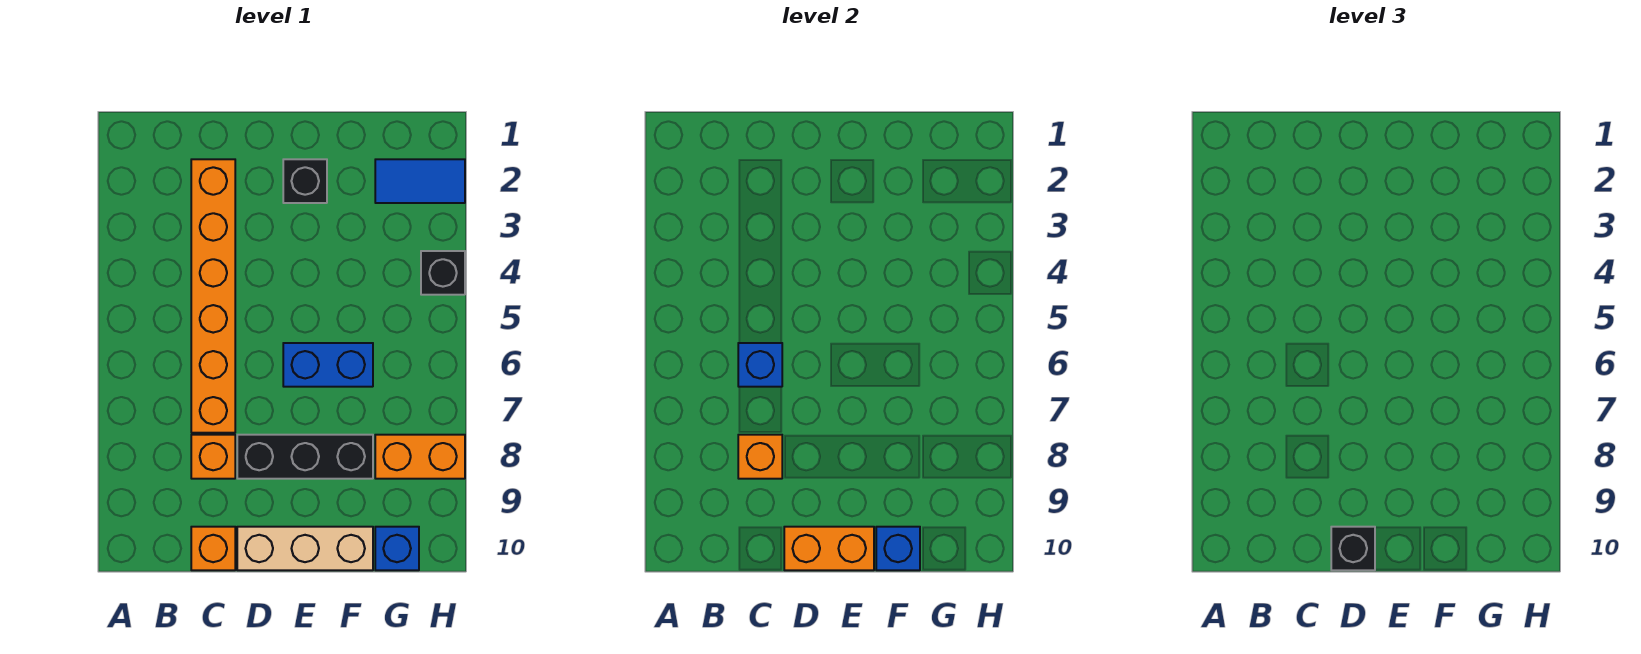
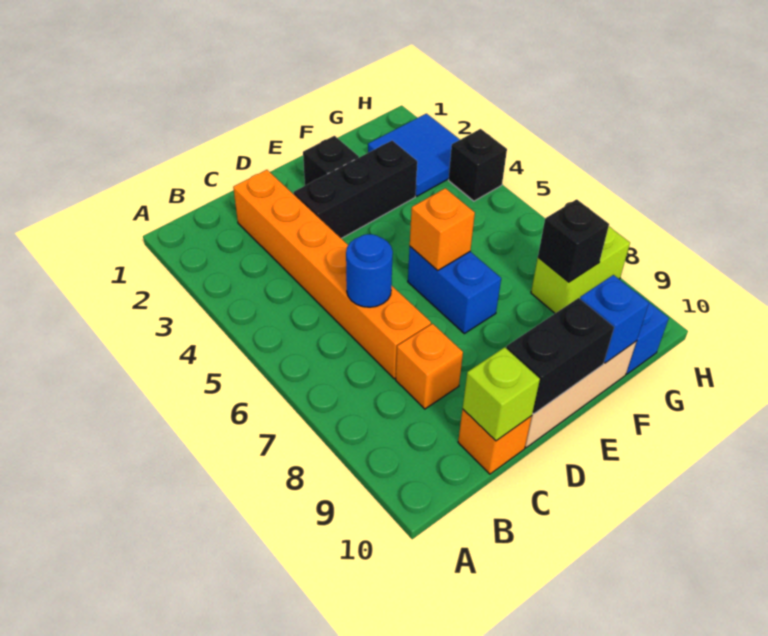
blue brick C6 level 2 -> blue round brick C6 level 2
orange brick C8 level 2 -> orange brick E6 level 2
none -> lime brick C10 level 2
black brick D8:F8 level 1 -> black brick D3:F3 level 1
orange brick D10:E10 level 2 -> black brick D10:E10 level 2
black brick D10 level 3 -> black brick G8 level 2
blue brick E6:F6 level 1 -> blue brick E6:E7 level 1
blue tile G2:H2 level 1 -> blue tile G2:H3 level 1
orange brick G8:H8 level 1 -> lime brick G8:H8 level 1

